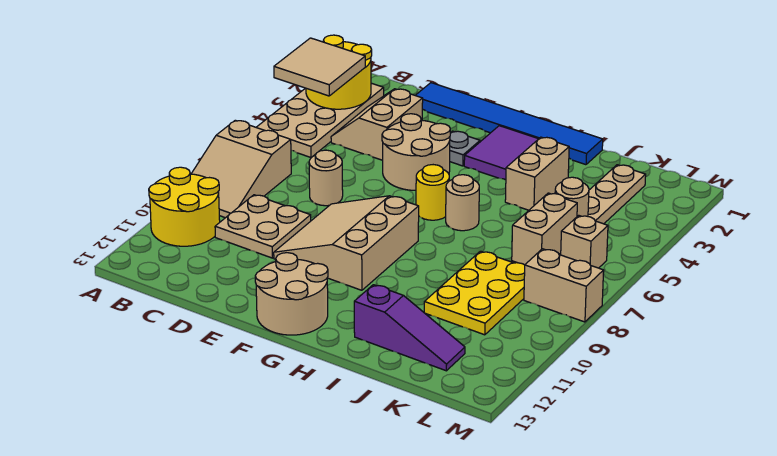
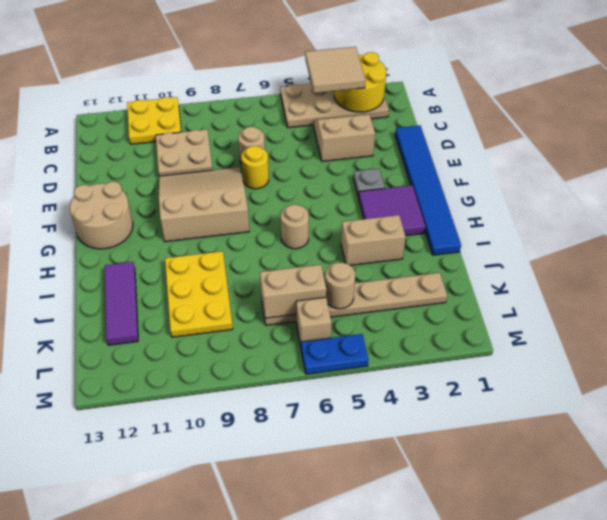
tan slope A7:B9 level 1 top 7 -> none
yellow round brick A10:B11 level 1 -> yellow plate A10:B11 level 1
tan round brick E4:F5 level 1 -> none
yellow round brick G6 level 1 -> yellow round brick E7 level 1
purple slope I12:K12 level 1 top I -> purple tile I12:K12 level 1
yellow plate J8:K10 level 1 -> yellow plate I9:K10 level 1
tan brick L8:M8 level 1 -> none
none -> blue plate M5:M6 level 1

